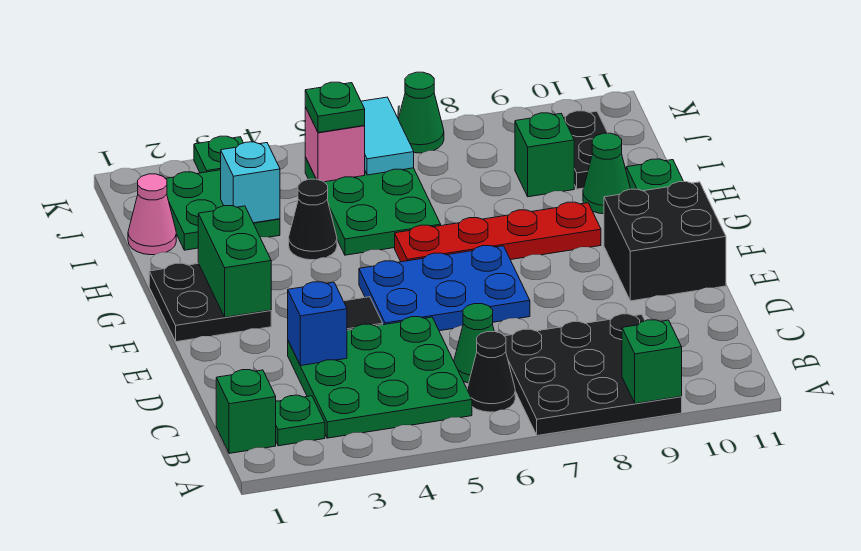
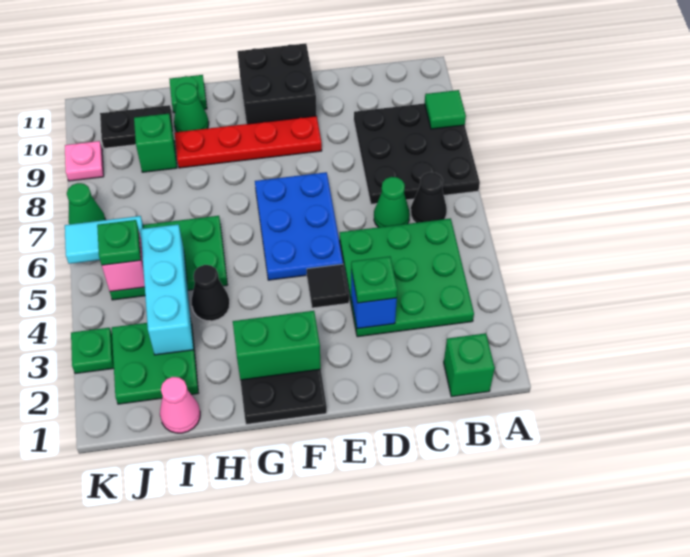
green brick A9 level 2 -> green tile A9 level 2
green plate B2 level 1 -> green plate D3 level 3
red plate G6:G9 level 1 -> red plate E9:H9 level 1
cyan brick I3 level 2 -> cyan brick I3:I5 level 2
none -> pink plate K9 level 1

